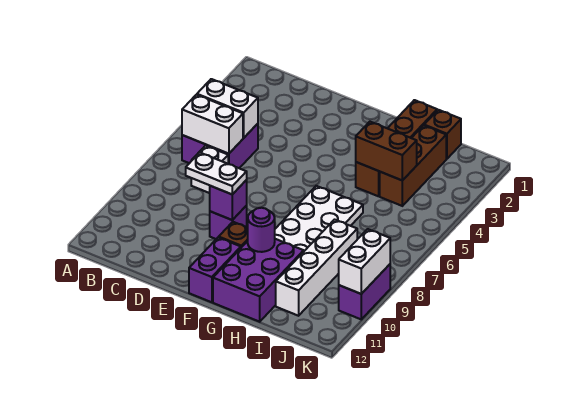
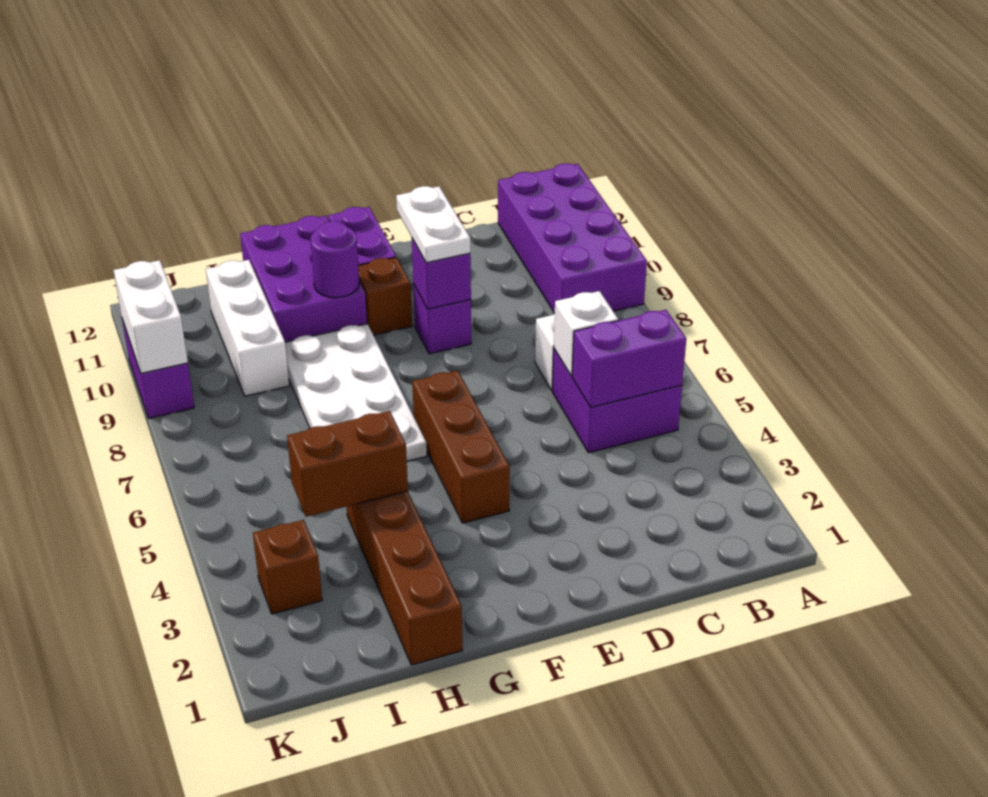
none -> purple brick A9:B12 level 1
white brick B5:C5 level 2 -> purple brick B5:C5 level 2
white brick B6:C6 level 2 -> white brick C6 level 2
white plate D9:E9 level 3 -> white plate E9:E10 level 3
brown brick I1 level 1 -> brown brick J3 level 1
brown brick I2:I4 level 1 -> brown brick F4:F6 level 1
white brick I8:I11 level 1 -> white brick I9:I11 level 1

